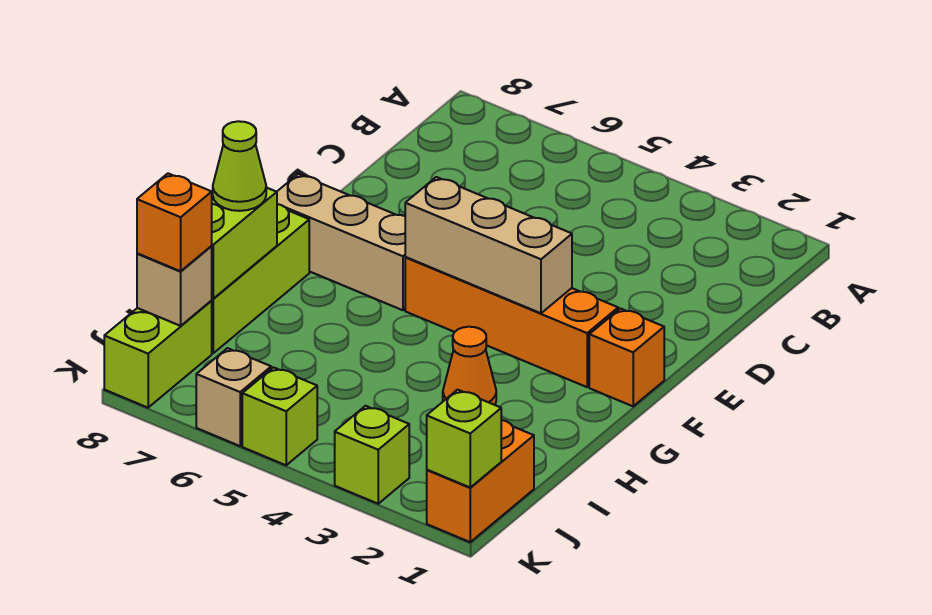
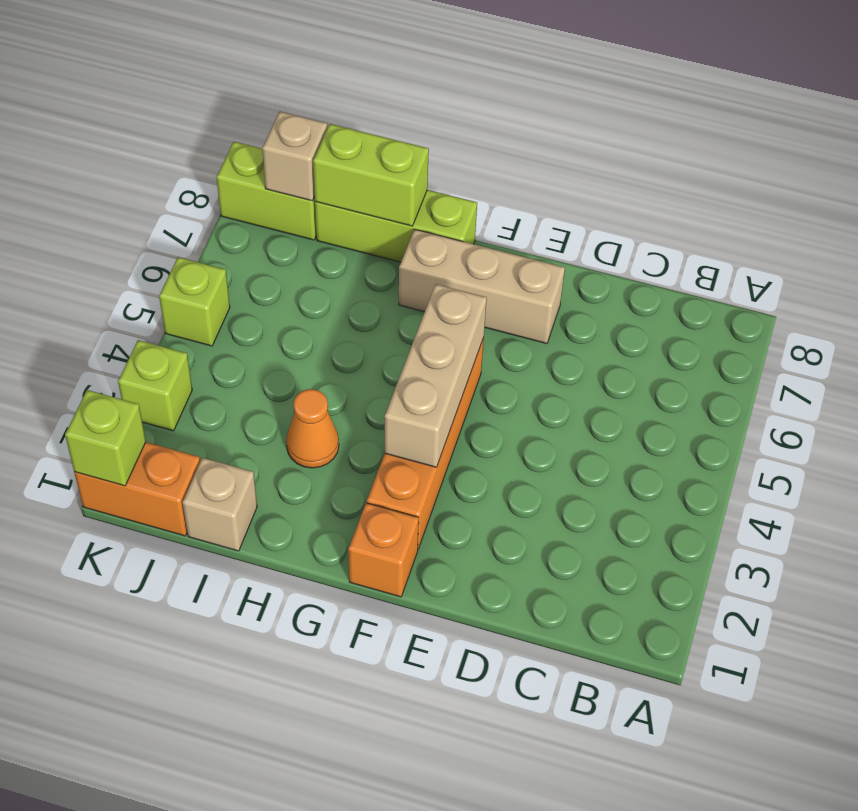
tan brick F6:F8 level 1 -> tan brick E7:G7 level 1
lime cone H8 level 3 -> none
orange brick J8 level 3 -> none
tan brick K6 level 1 -> tan brick I1 level 1

